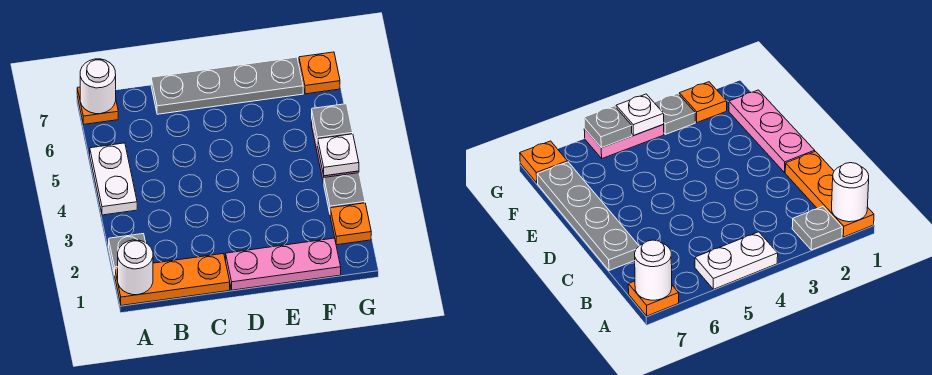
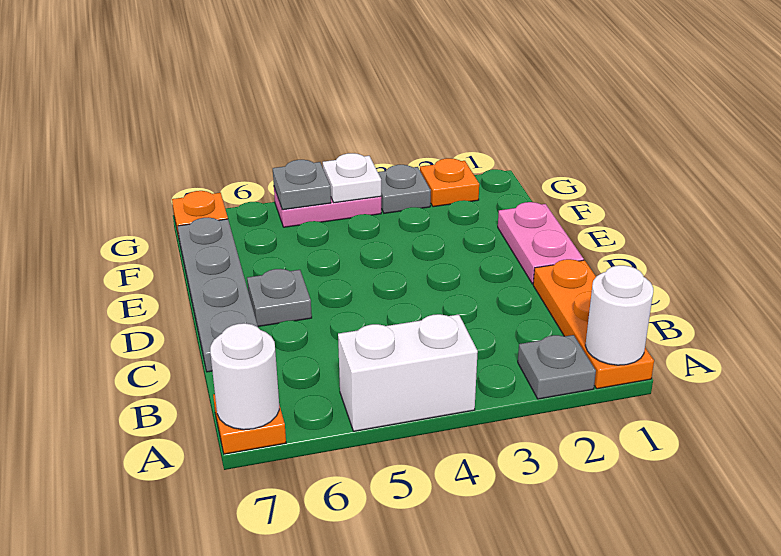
white plate A4:A5 level 1 -> white brick A4:A5 level 1
pink plate D1:F1 level 1 -> pink plate D1:E1 level 1
none -> grey plate D6 level 1

